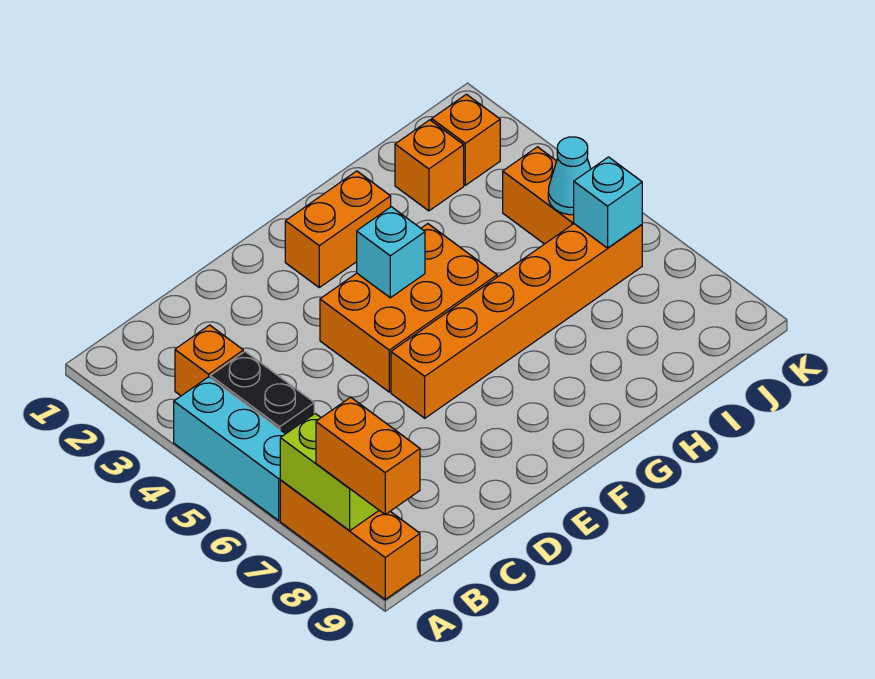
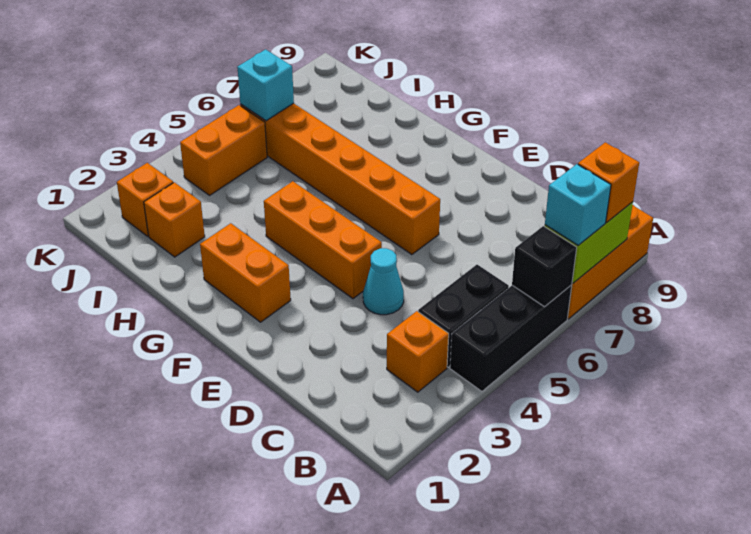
cyan brick A4:A6 level 1 -> black brick A4:A6 level 1
none -> black brick A6 level 2
orange brick A8:A9 level 3 -> orange brick A8 level 3
orange brick E4:G5 level 1 -> orange brick E4:G4 level 1
cyan brick F4 level 2 -> cyan brick A7 level 3
cyan cone J5 level 2 -> cyan cone D4 level 1

